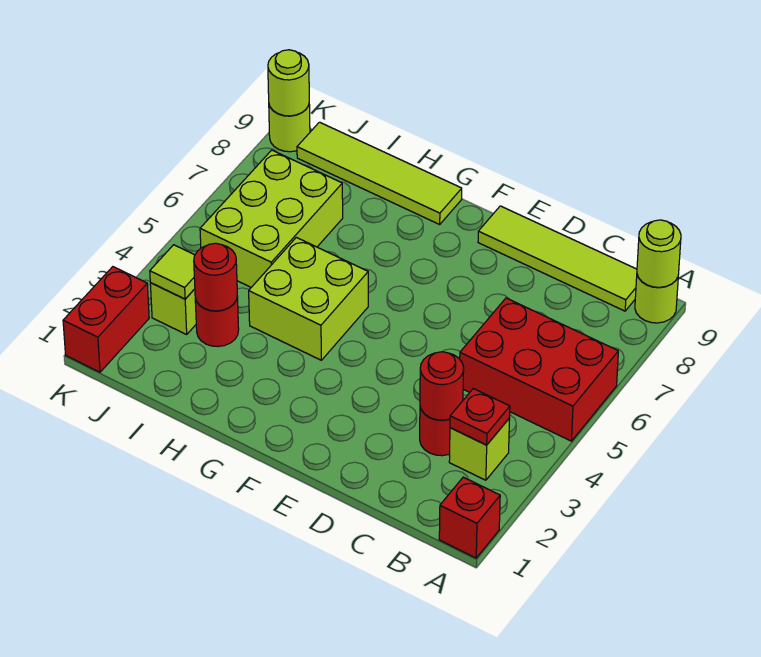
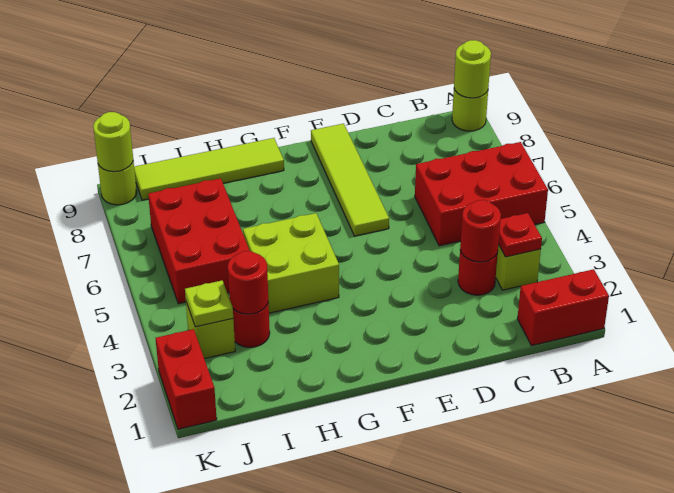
red brick A1 level 1 -> red brick A1:B1 level 1
lime tile B9:E9 level 1 -> lime tile E6:E9 level 1
lime brick I5:J7 level 1 -> red brick I5:J7 level 1
lime tile J3 level 2 -> lime plate J3 level 2

